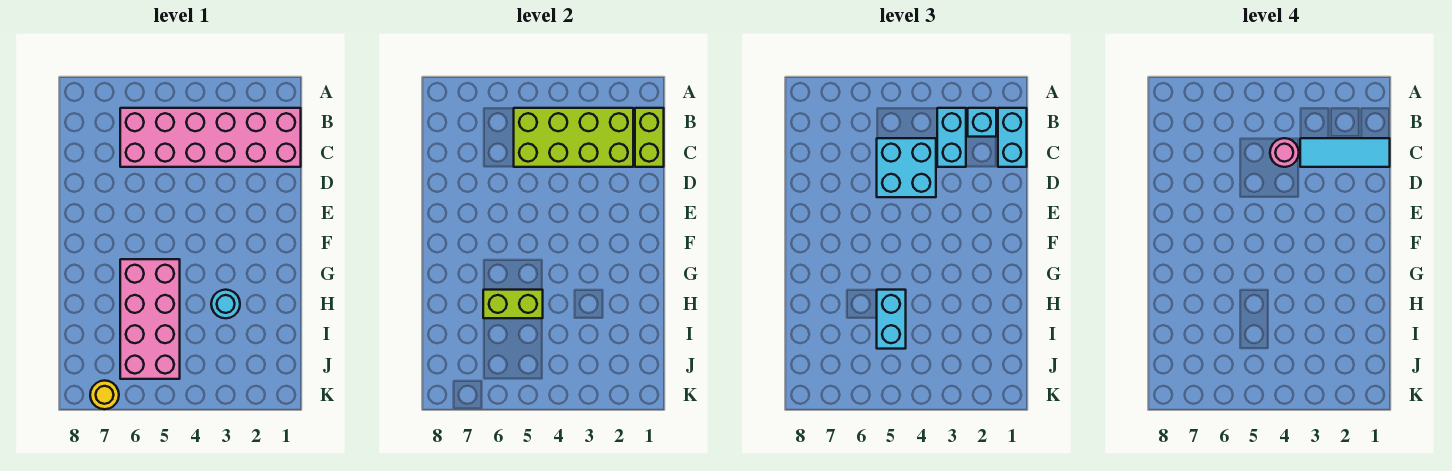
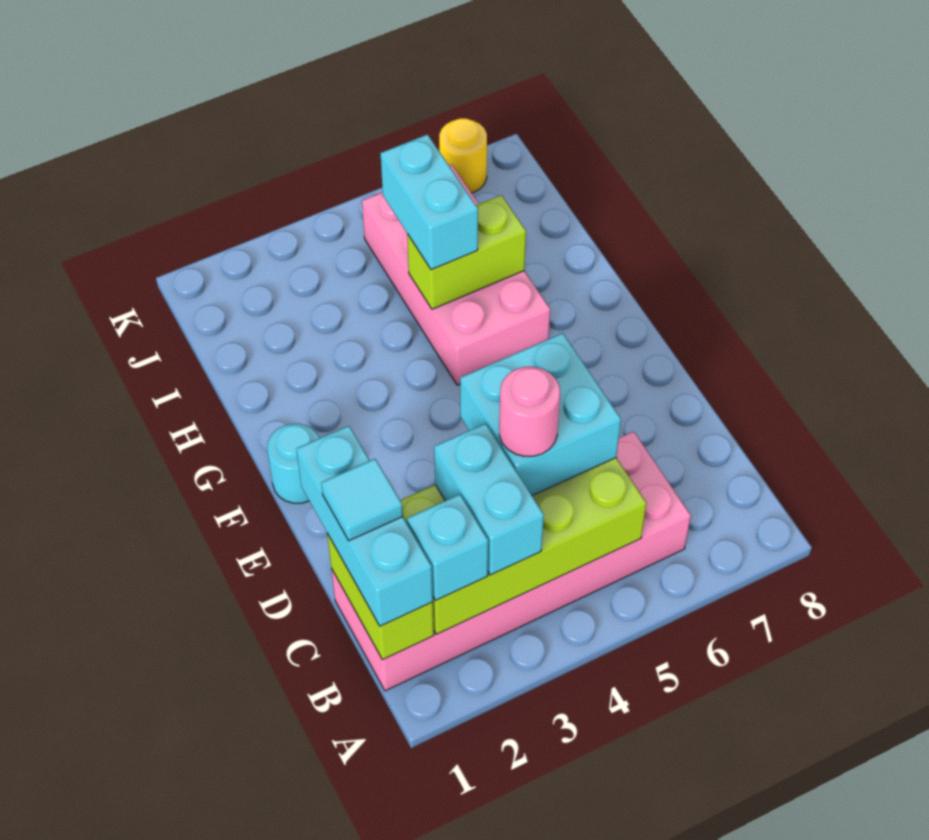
cyan brick B1:C1 level 3 -> cyan brick B1:D1 level 3
cyan tile C1:C3 level 4 -> cyan tile C1 level 4
cyan round brick H3 level 1 -> cyan round brick F1 level 1

